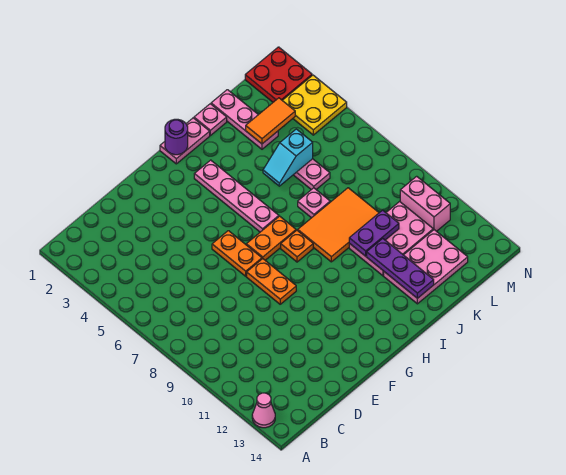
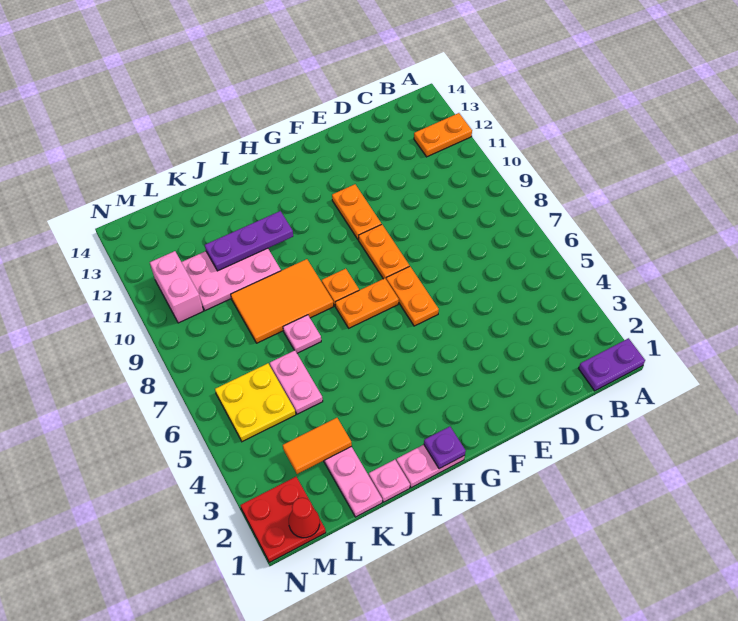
none -> orange plate A12:B12 level 1
pink cone A13 level 1 -> none
none -> orange plate F10:F11 level 1
purple round brick H1 level 2 -> purple plate H1 level 2
pink plate H3:H6 level 1 -> none
cyan slope J5:K5 level 2 top K -> none
purple plate J10:K10 level 2 -> purple plate A1:B1 level 1
purple plate J11:J13 level 2 -> purple plate I11:K11 level 2
pink plate J12:L13 level 1 -> none
none -> red cone M1 level 2
yellow plate M3:N4 level 1 -> yellow plate L5:M6 level 1

